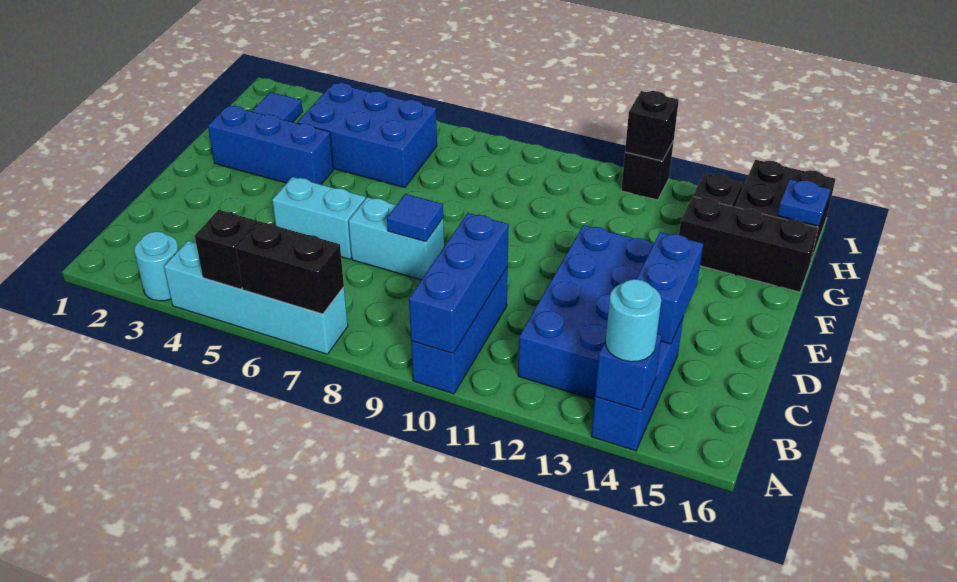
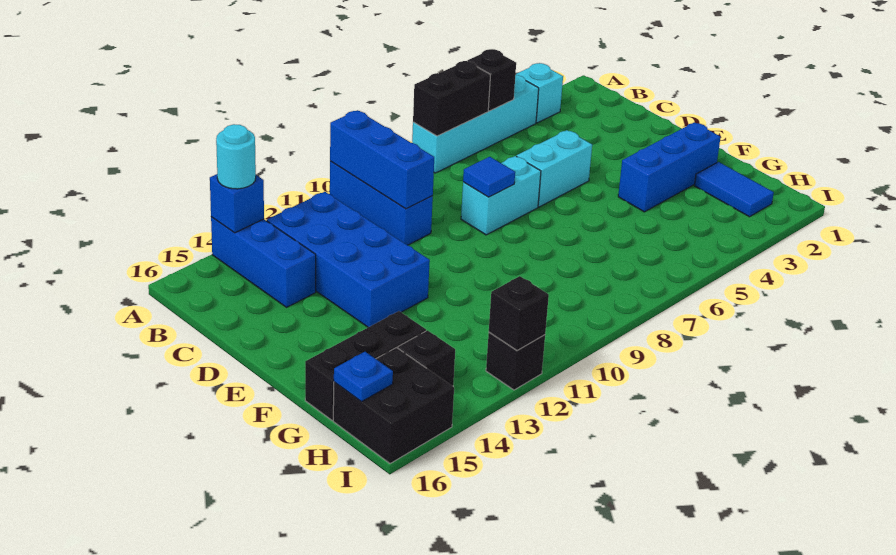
cyan round brick A3 level 1 -> cyan brick A3 level 1
blue brick C14:D14 level 2 -> none
blue brick G4:H6 level 1 -> none

